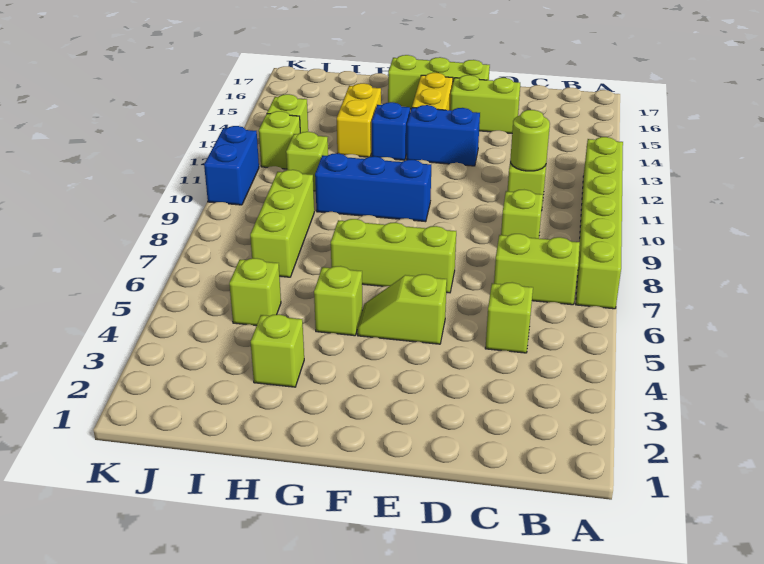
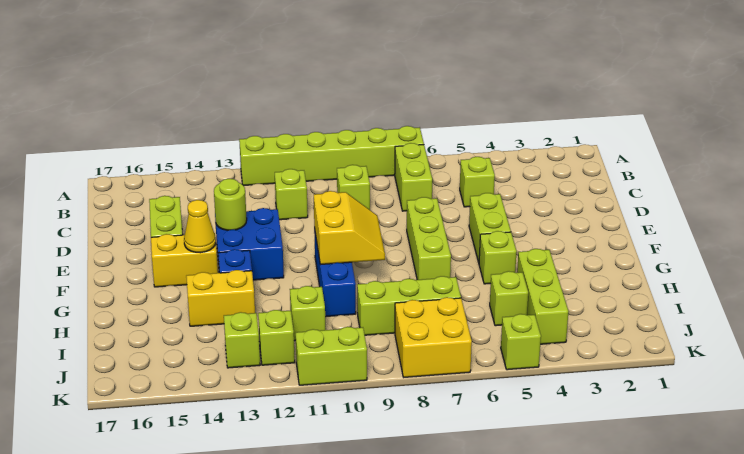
lime round brick C11 level 2 -> lime round brick E13 level 2
lime slope E5:F5 level 1 top E -> lime brick E5:F5 level 1
blue brick E13:F13 level 1 -> blue brick E12:F13 level 1
lime brick E16:G16 level 1 -> lime brick H4:J4 level 1
none -> yellow slope F9:G10 level 2 top 10
none -> yellow cone F14 level 2
lime brick H3 level 1 -> lime brick K5 level 1
none -> yellow brick J7:K8 level 1
blue brick K10:K11 level 1 -> lime brick K10:K11 level 1

